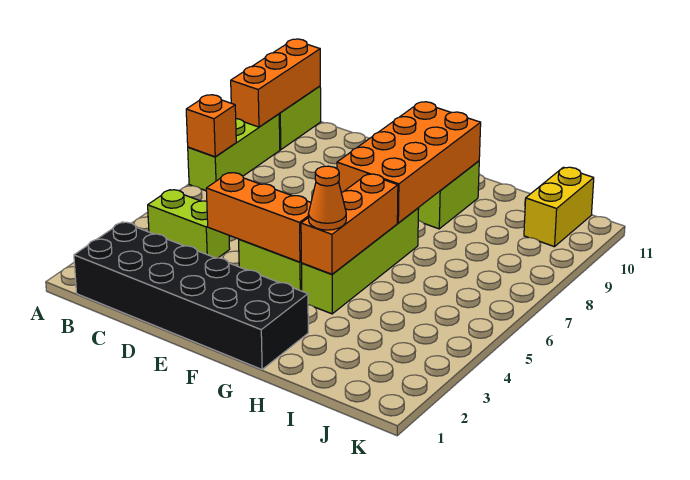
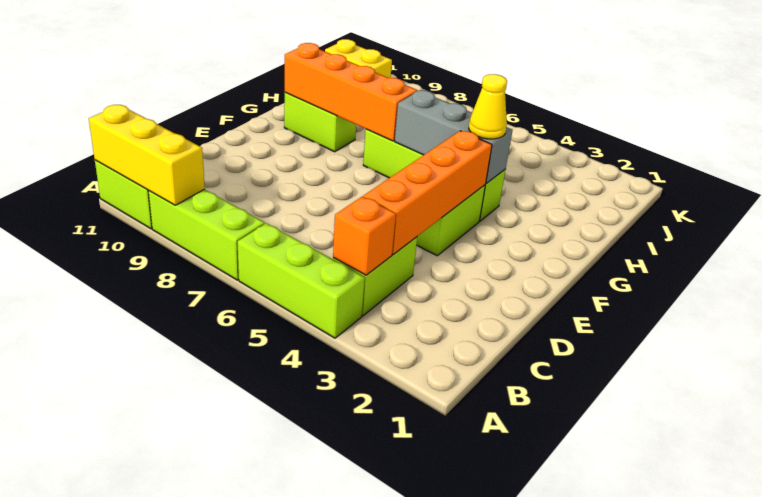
none -> lime brick A4:A6 level 1
orange brick A7 level 2 -> orange brick B4 level 2
orange brick A9:A11 level 2 -> yellow brick A9:A11 level 2
black brick B1:G2 level 1 -> none
orange brick D4:F4 level 2 -> orange brick C4:F4 level 2
orange brick F7:G10 level 2 -> orange brick G7:G10 level 2
orange brick G4:G6 level 2 -> grey brick G4:G6 level 2
orange cone G4 level 3 -> yellow cone G4 level 3

